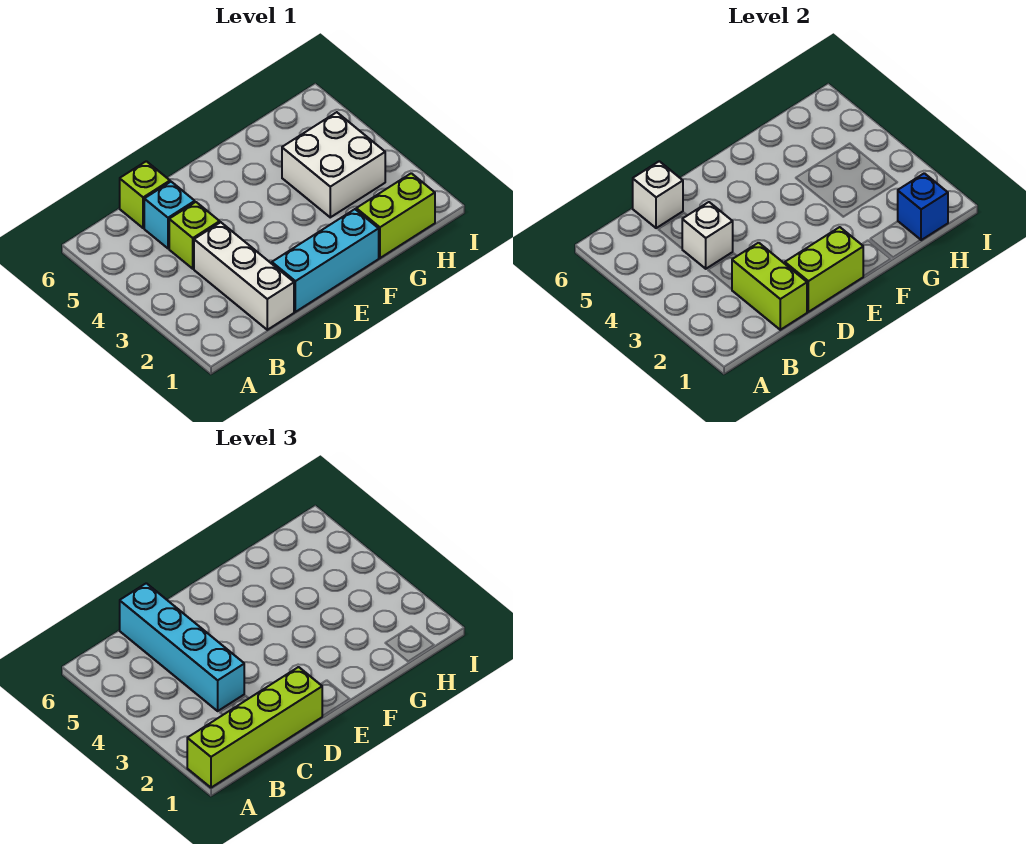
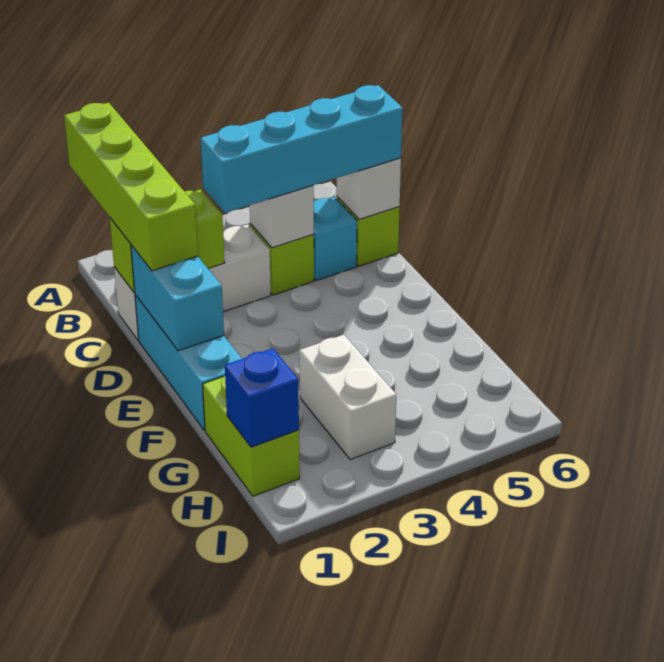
lime brick D1:E1 level 2 -> cyan brick D1:E1 level 2
white brick G3:H4 level 1 -> white brick G3:H3 level 1

